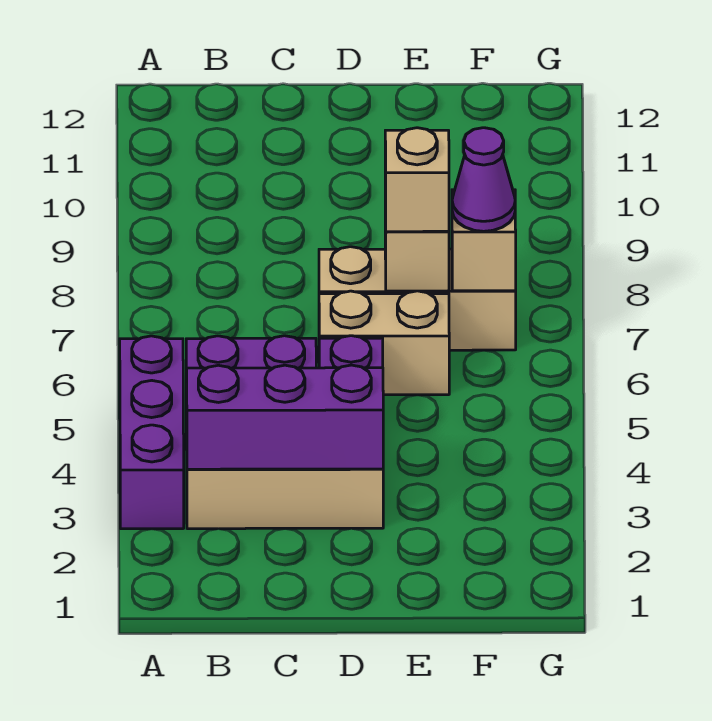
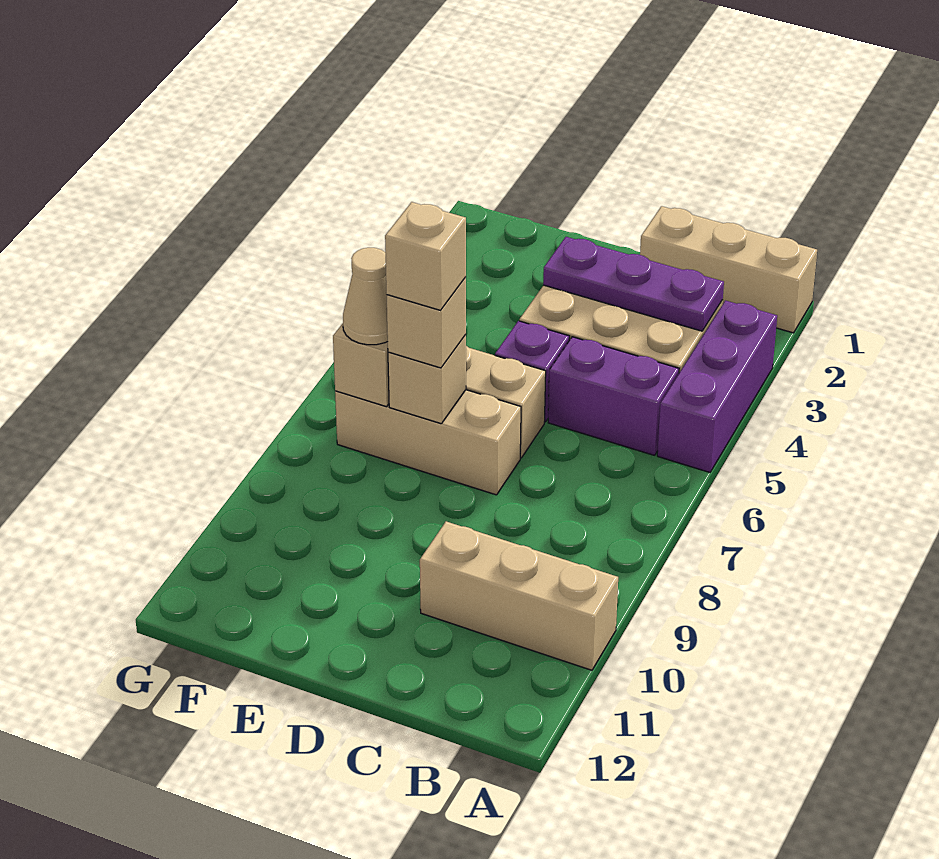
none -> tan brick A1:C1 level 1
none -> tan brick A10:C10 level 1
purple brick B3:D3 level 2 -> purple plate B3:D3 level 2
none -> tan brick E7 level 4
purple cone F7 level 3 -> tan cone F7 level 3

